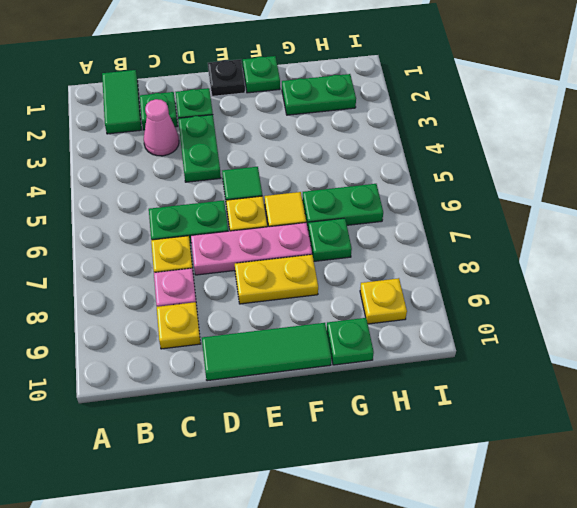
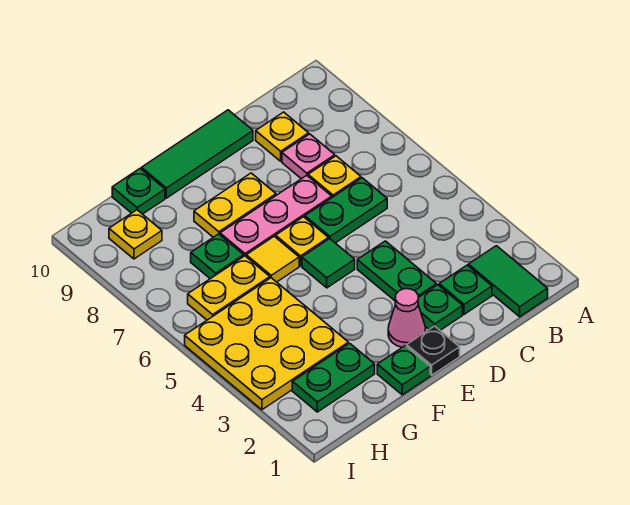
pink cone C3 level 1 -> pink cone E2 level 1
none -> yellow plate G3:I5 level 1
green plate G6:H6 level 1 -> yellow plate G6:H6 level 1

